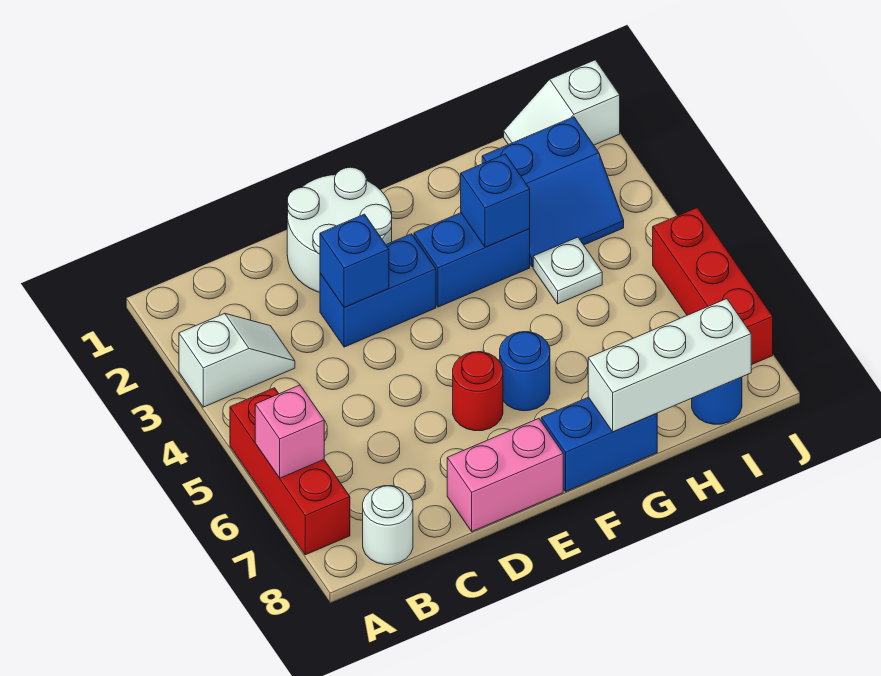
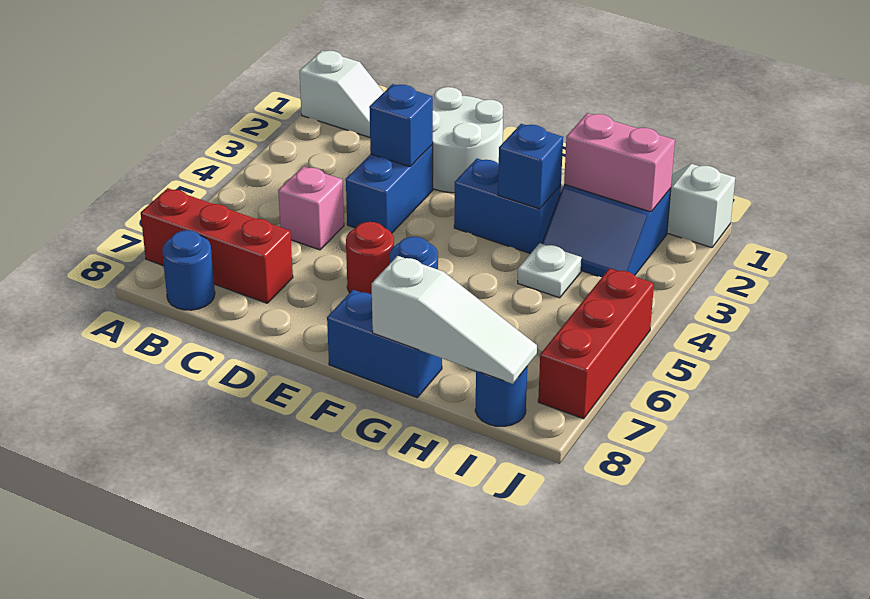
white slope A3:B3 level 1 top A -> white slope A1:B1 level 1 top A
red brick A5:A7 level 1 -> red brick A7:C7 level 1
pink brick A6 level 2 -> pink brick C5 level 1
white round brick B8 level 1 -> blue round brick B8 level 1
blue brick D3:E3 level 1 -> blue brick D3:D4 level 1
pink brick D8:E8 level 1 -> pink brick H2:I2 level 2
white brick G8:I8 level 2 -> white slope G8:I8 level 2 top G

